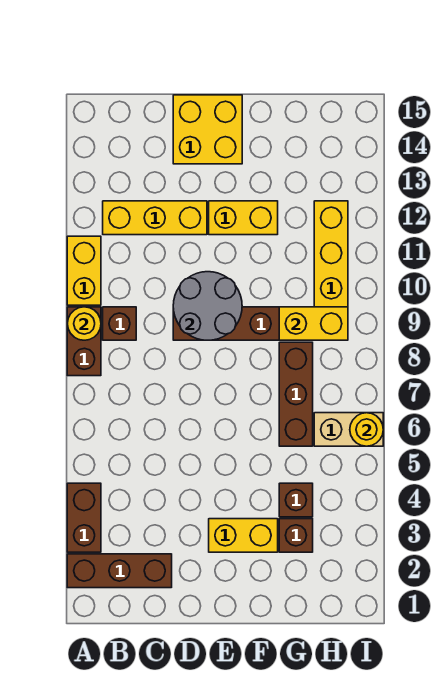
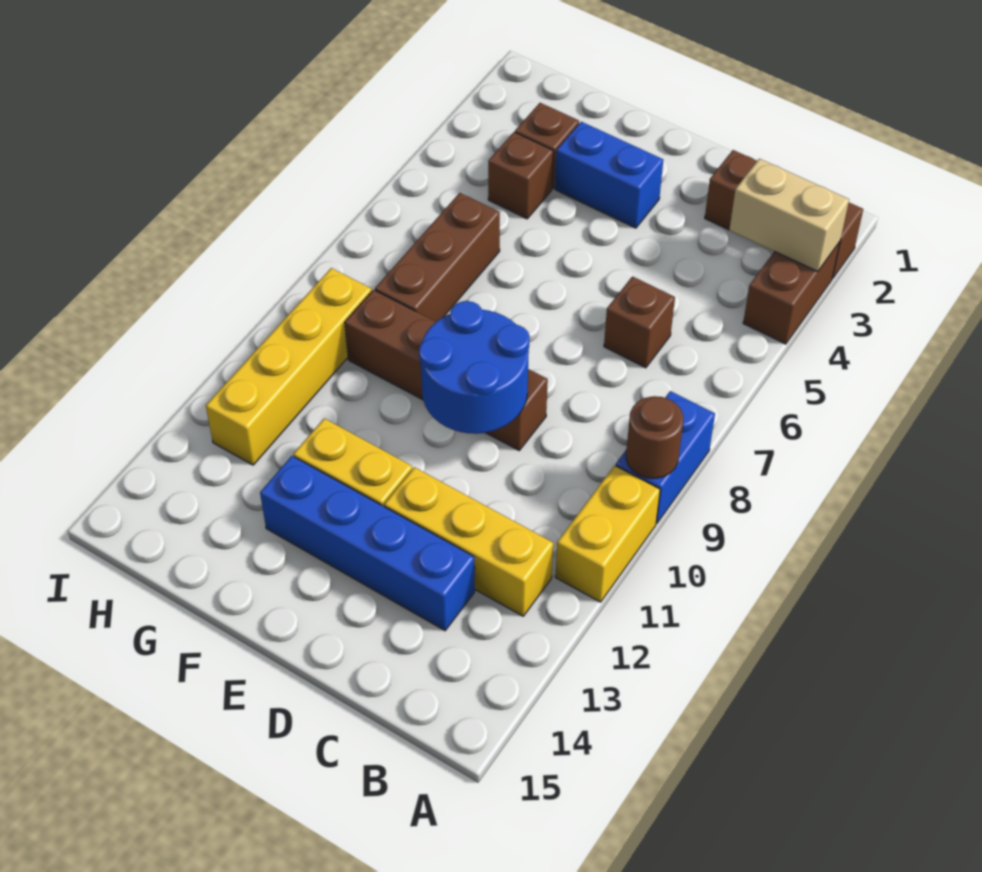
brown brick A8:A9 level 1 -> blue brick A8:A9 level 1
yellow round brick A9 level 2 -> brown round brick A9 level 2
brown brick B9 level 1 -> brown brick C6 level 1
none -> blue brick C13:F13 level 1
grey round brick D9:E10 level 2 -> blue round brick D9:E10 level 2
yellow brick D14:E15 level 1 -> none
yellow brick E3:F3 level 1 -> blue brick E3:F3 level 1
yellow brick G9:H9 level 2 -> none
tan brick H6:I6 level 1 -> tan brick A3:B3 level 2
yellow round brick I6 level 2 -> none

